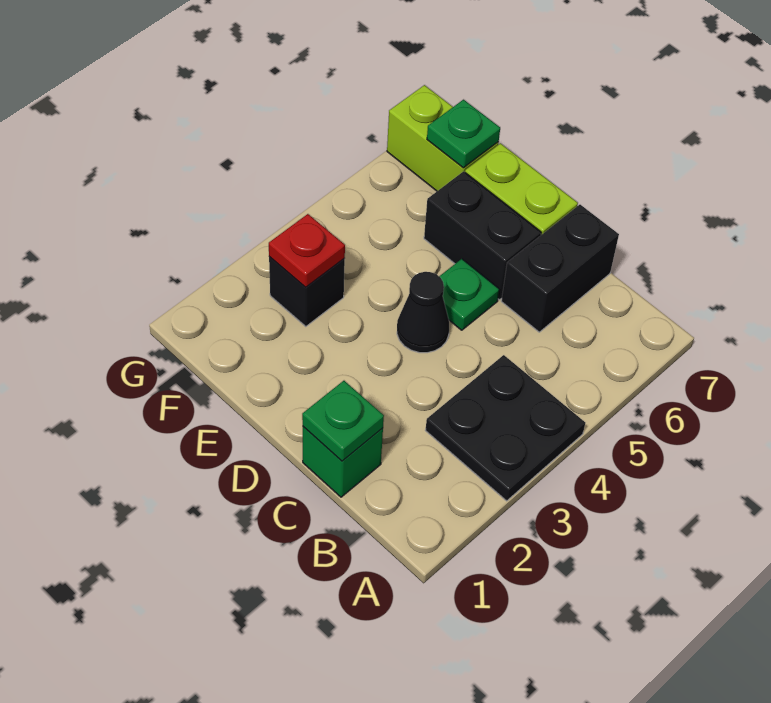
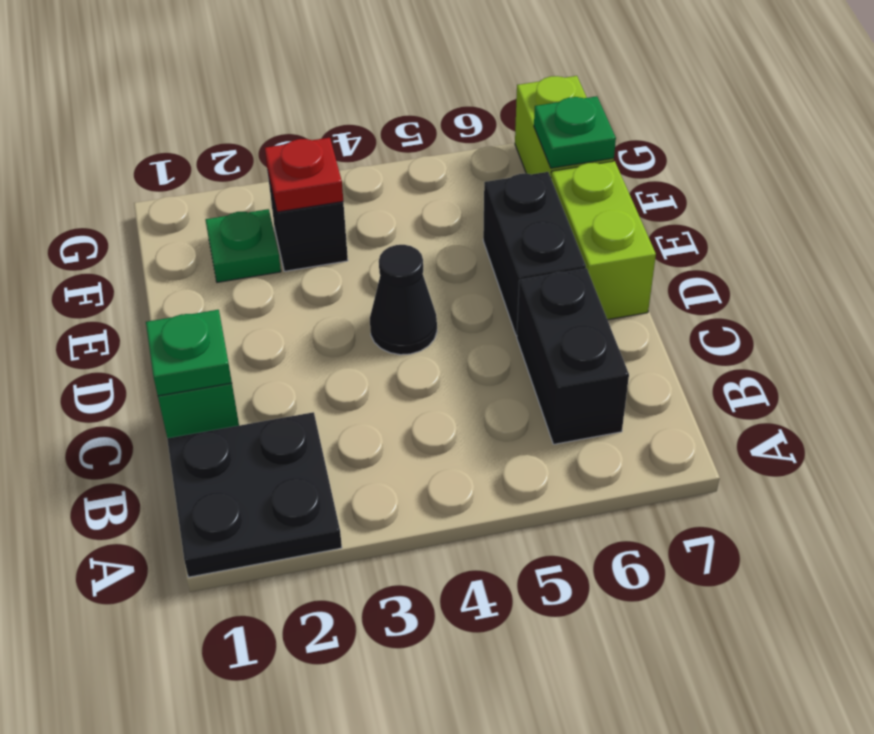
black plate A3:B4 level 1 -> black plate A1:B2 level 1
black brick C6:C7 level 1 -> black brick B6:C6 level 1
green plate D5 level 1 -> green plate F2 level 1

